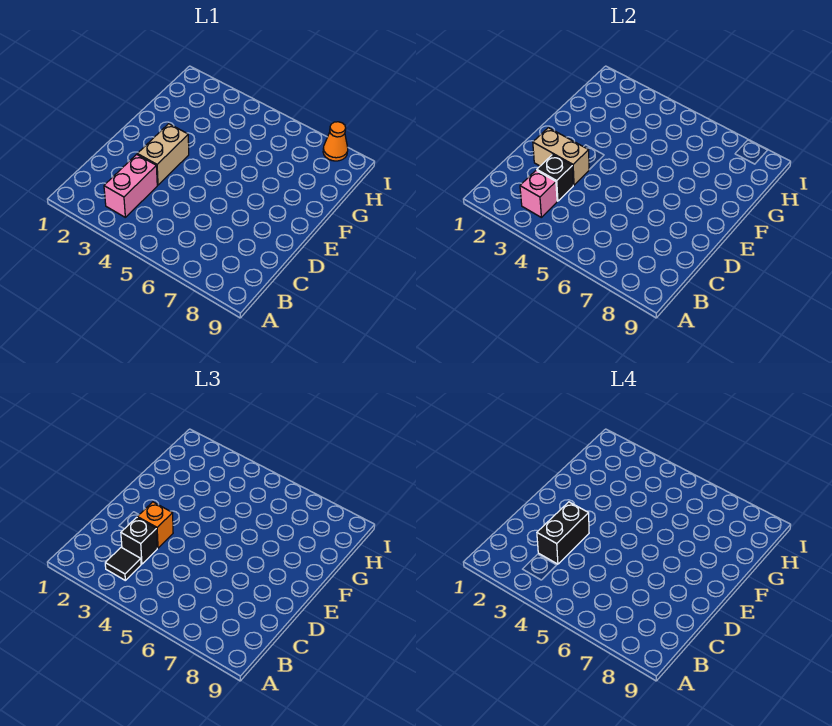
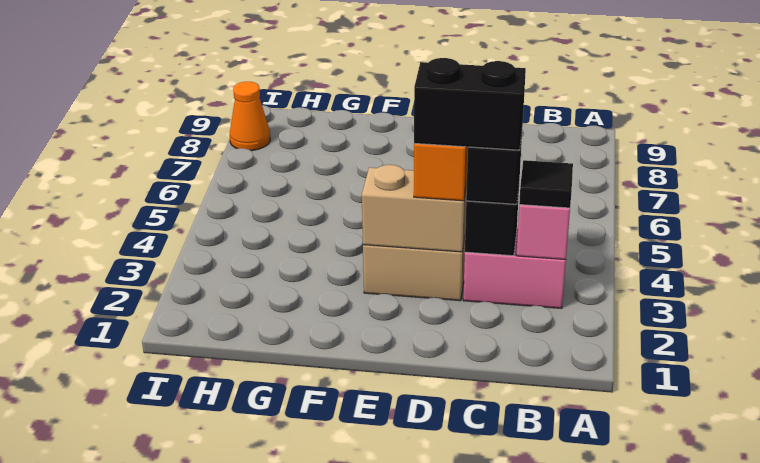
tan brick D2:D3 level 2 -> tan brick D3:E3 level 2

